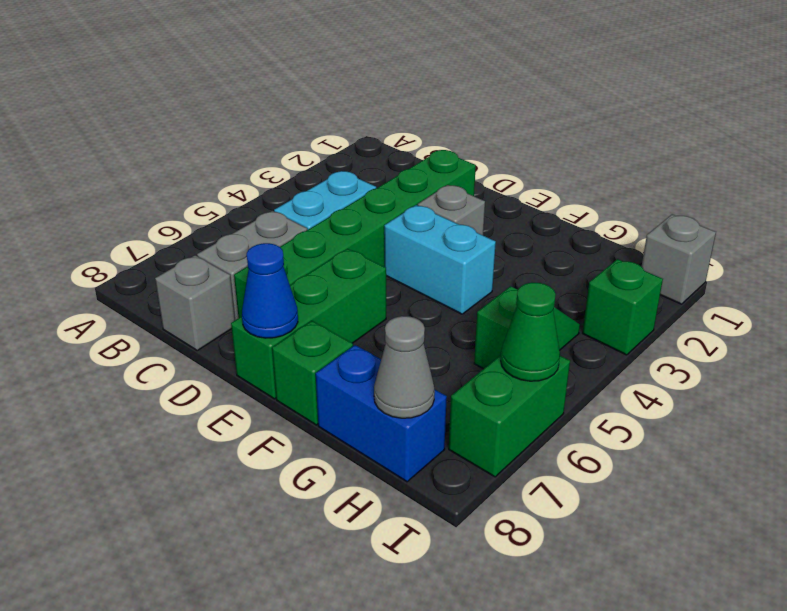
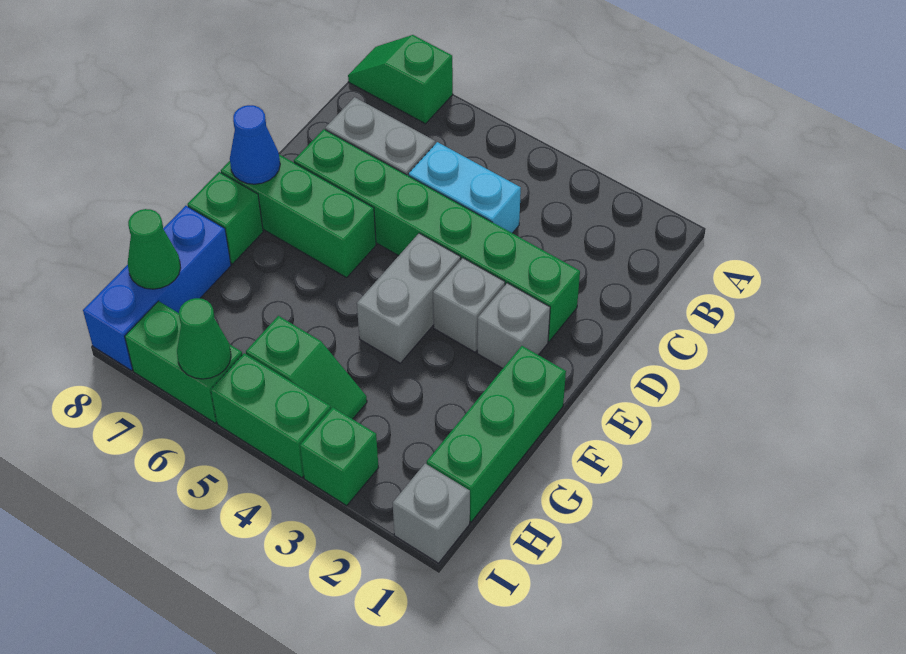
none -> green slope A7:A8 level 1 top 7
grey brick C8 level 1 -> grey brick E2 level 1
cyan brick E4:F4 level 1 -> grey brick E4:F4 level 1
none -> green brick F1:H1 level 1
blue brick G8:H8 level 1 -> blue brick G8:I8 level 1
grey cone H8 level 2 -> green cone H8 level 2
none -> green brick I4:I5 level 1

